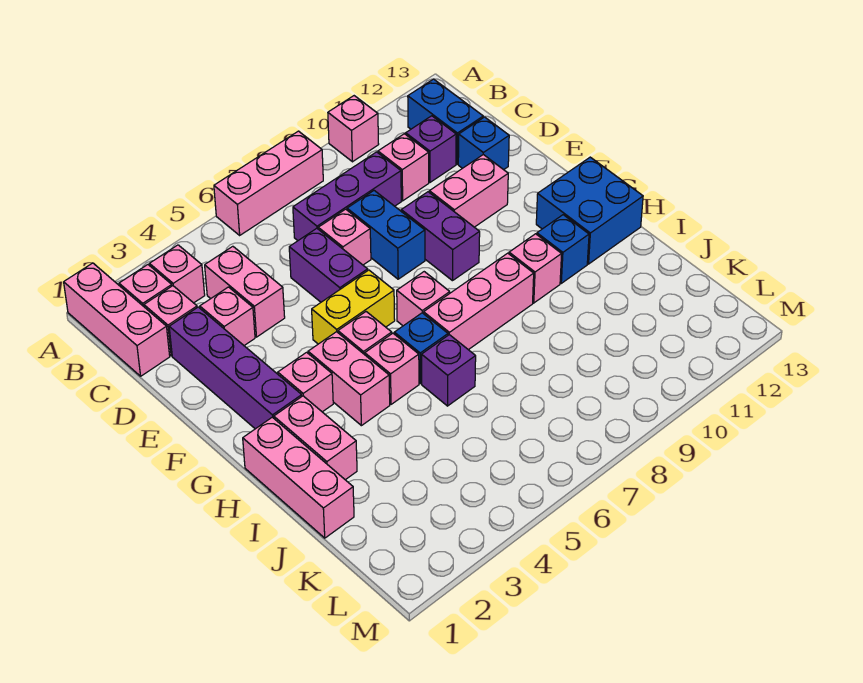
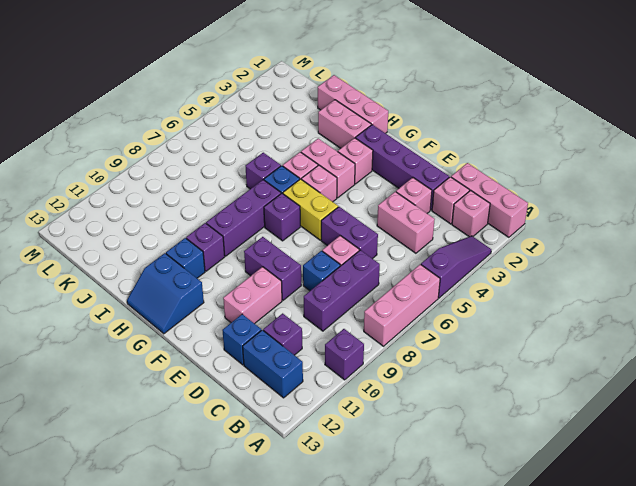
none -> purple slope A3:A5 level 1 top 5
pink brick A10 level 1 -> purple brick A10 level 1
pink brick B3 level 1 -> none
pink brick C10 level 1 -> none
blue brick D8:E8 level 1 -> blue brick D8 level 1
yellow brick F5:F6 level 1 -> yellow brick F6:G6 level 1
pink brick G7 level 1 -> purple brick G7 level 1
blue brick G12:H13 level 1 -> blue slope G12:H13 level 1 top 12
pink brick H7:H9 level 1 -> purple brick H7:H9 level 1
pink brick H10 level 1 -> purple brick H10 level 1

